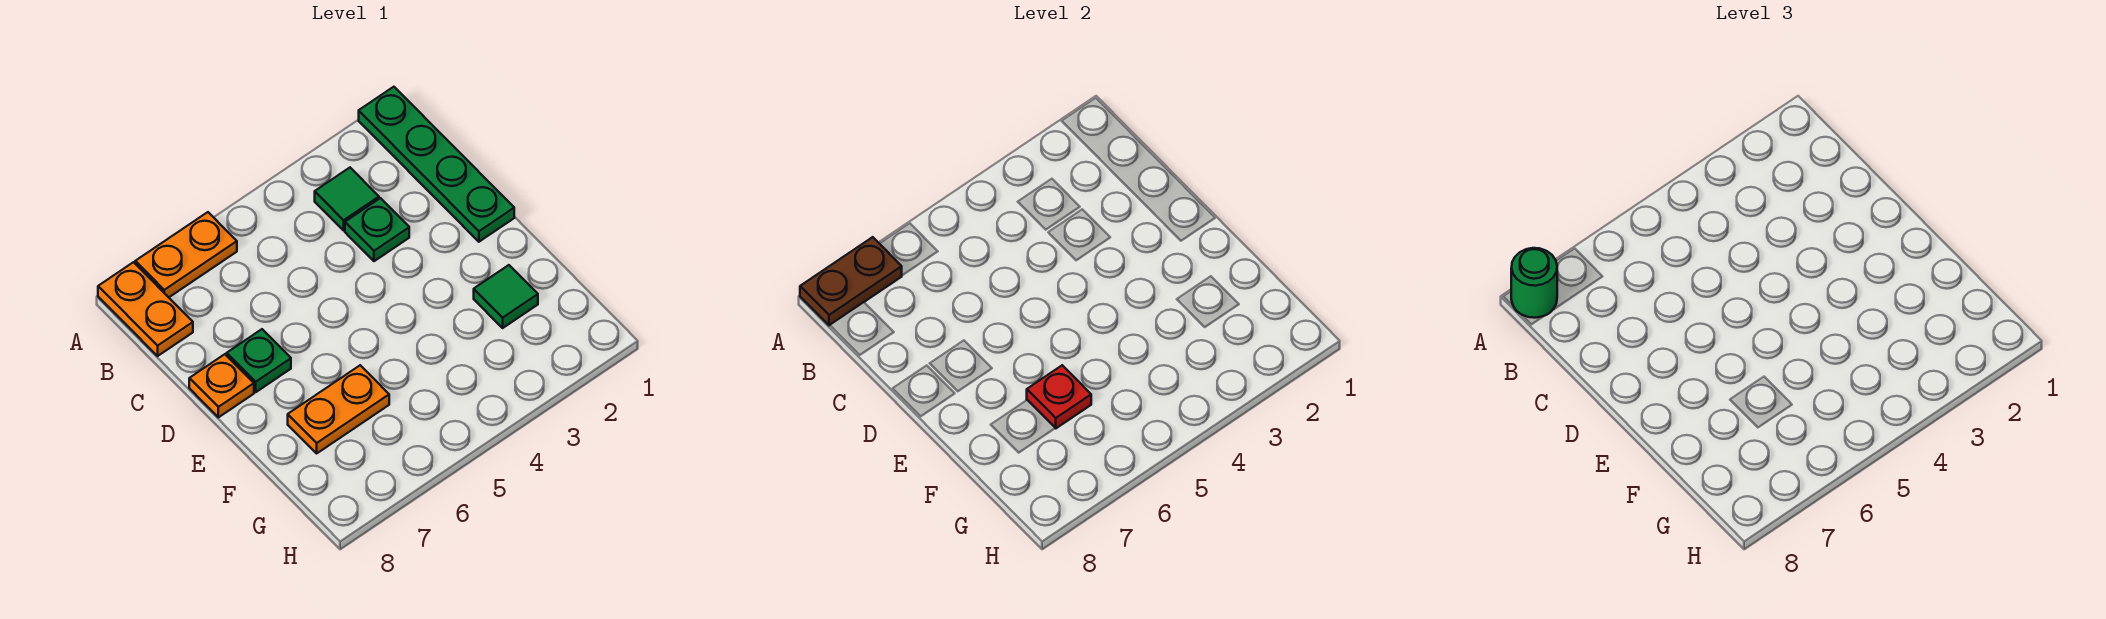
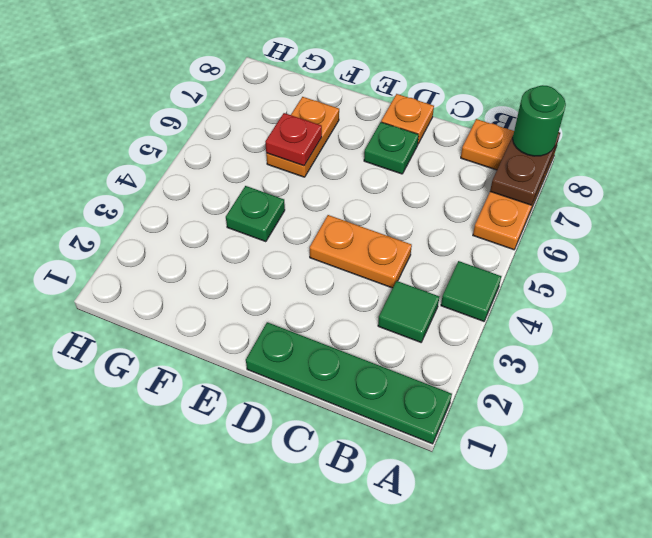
green plate C3 level 1 -> green plate F4 level 1
none -> orange plate C4:D4 level 1
green tile F2 level 1 -> green tile A4 level 1

